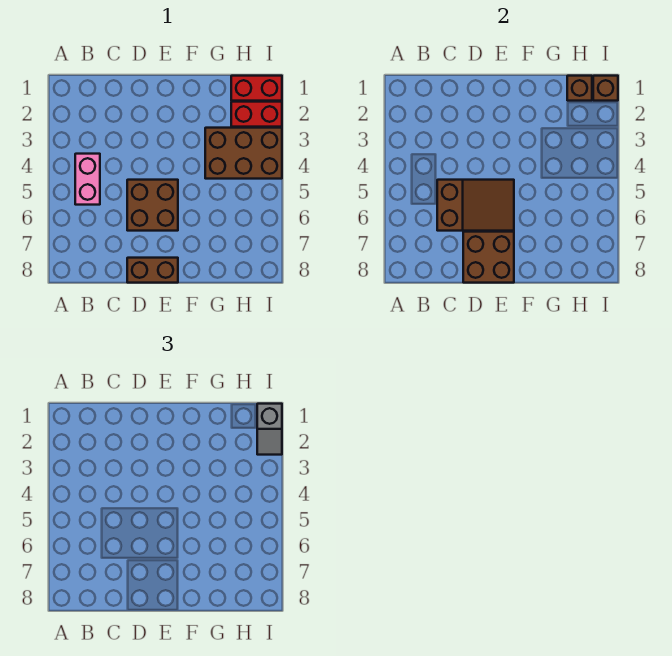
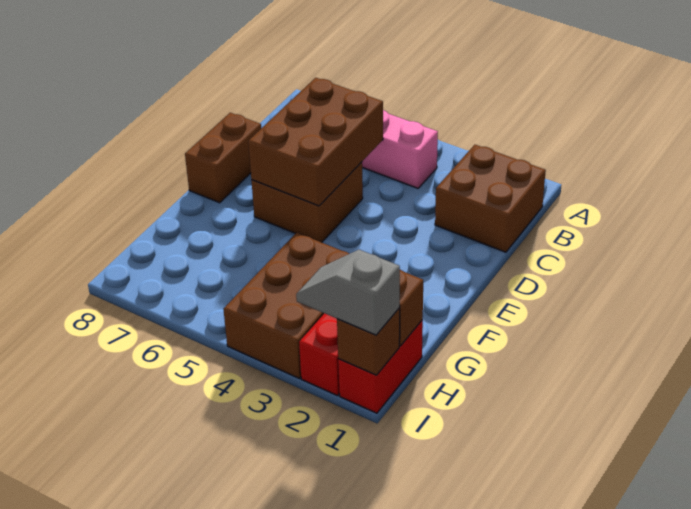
brown slope C5:E6 level 2 top C -> brown brick C5:E6 level 2
brown brick D7:E8 level 2 -> brown brick B1:C2 level 1

